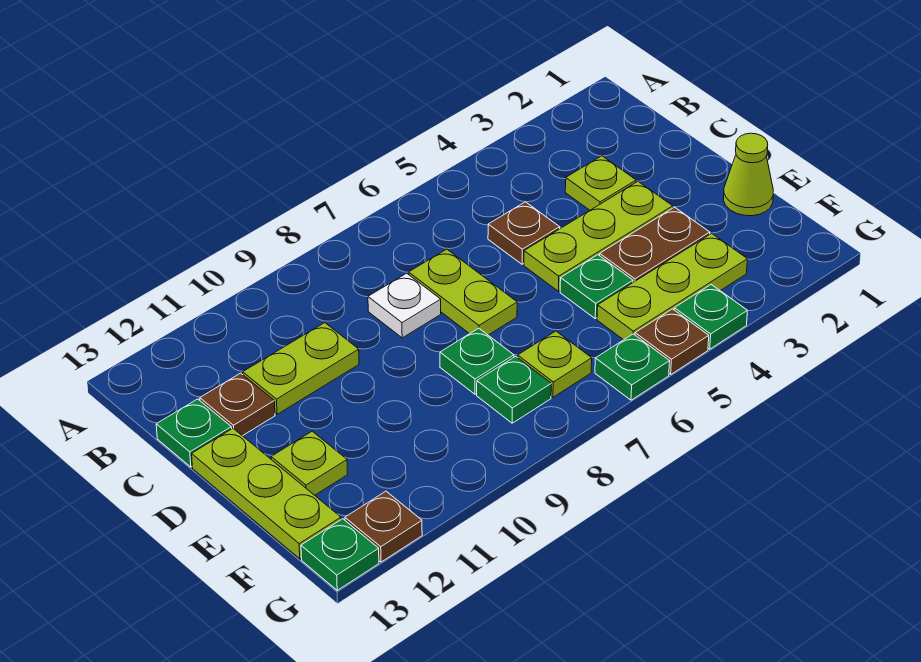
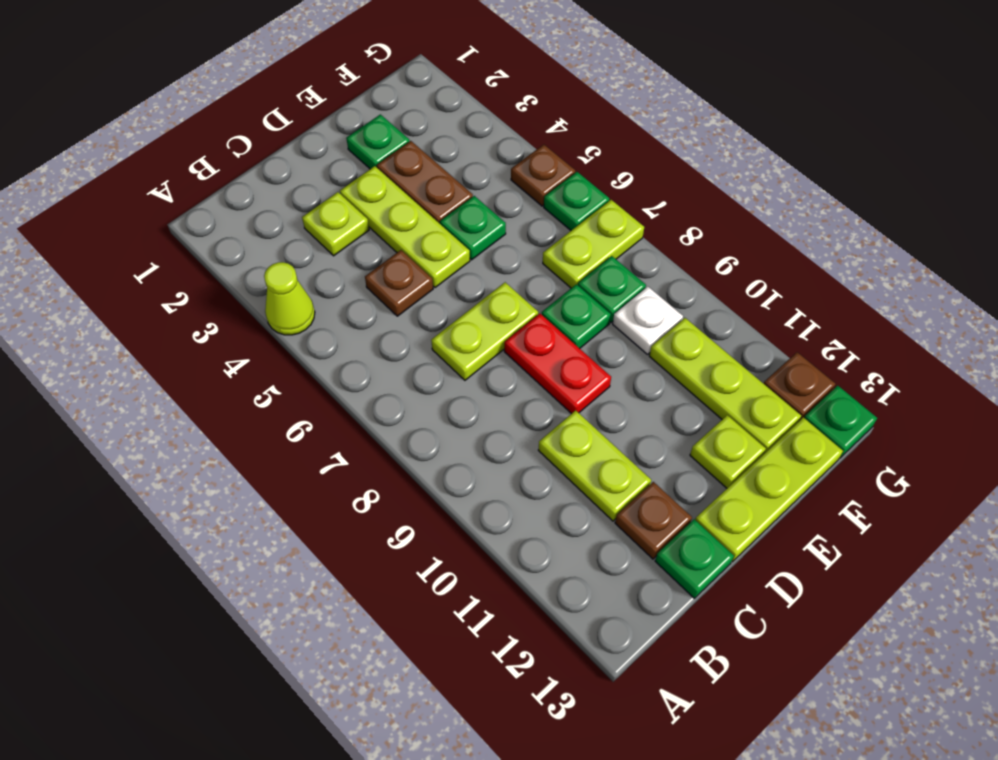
white plate C8 level 1 -> white plate F9 level 1
none -> red plate D8:D9 level 1
lime cone E1 level 1 -> lime cone A4 level 1
lime plate F3:F5 level 1 -> lime plate F10:F12 level 1
lime plate F7 level 1 -> lime plate F7:G7 level 1
green plate G4 level 1 -> green plate E2 level 1

